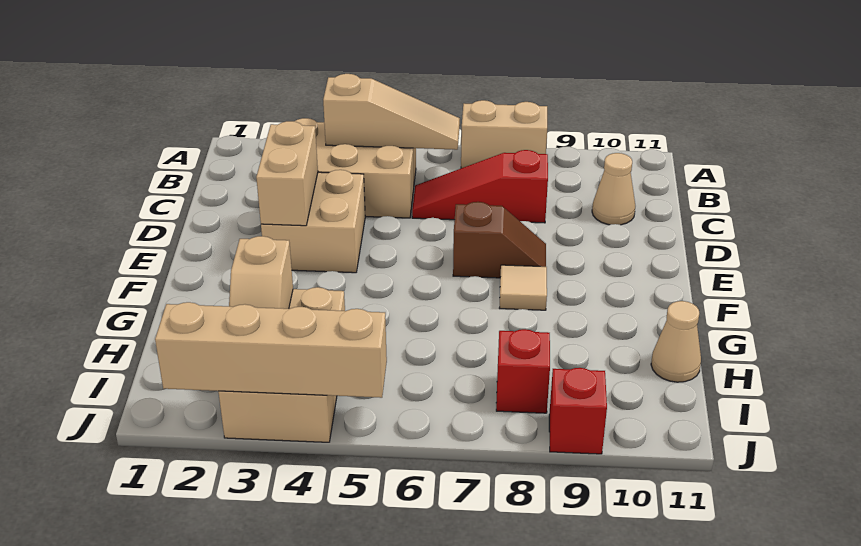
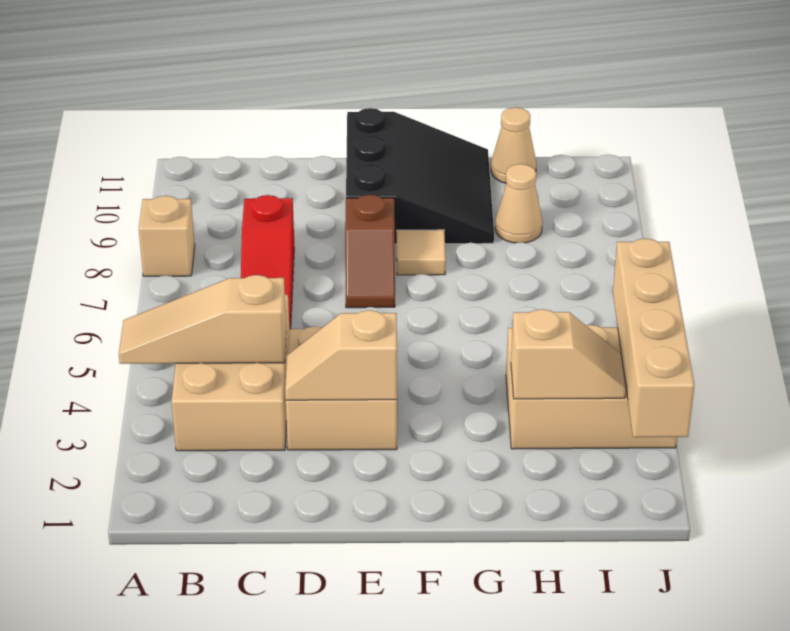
tan brick A7:A8 level 1 -> tan brick A8 level 1
tan slope B4:B6 level 2 top 4 -> tan slope A4:C4 level 2 top C
tan cone C10 level 1 -> tan cone H9 level 1
tan brick D3:E3 level 2 -> tan slope D3:E3 level 2 top E
brown slope E7:E8 level 1 top 7 -> brown slope E7:E8 level 1 top 8
none -> black slope E9:G11 level 1 top E
red brick I8 level 1 -> none
red brick J9 level 1 -> none

